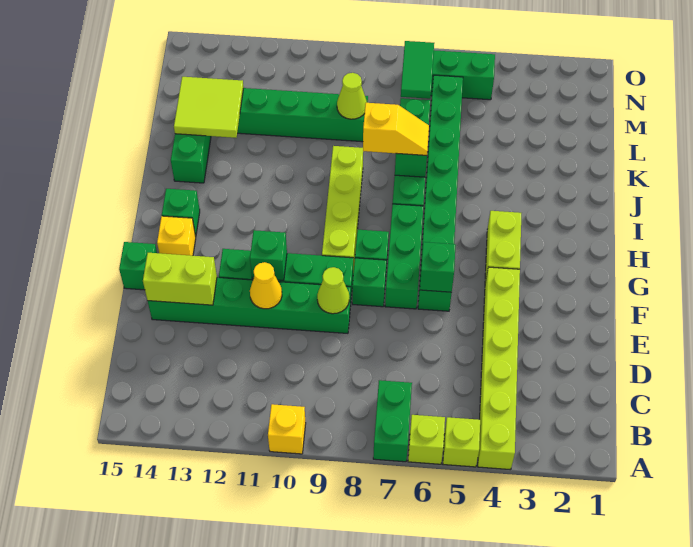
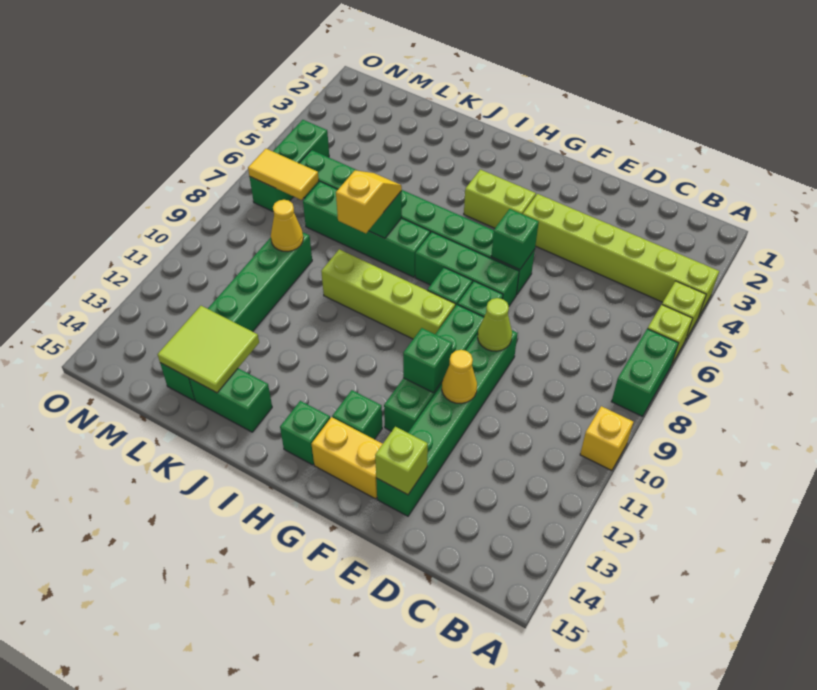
green brick A7:B7 level 1 -> green brick A7:A8 level 1
lime brick E13:E14 level 2 -> lime brick E14 level 2
green brick F15 level 1 -> green brick G13 level 1
yellow brick G14 level 1 -> yellow brick F14:G14 level 1
lime cone L9 level 2 -> yellow cone L9 level 2
green tile M7:N7 level 2 -> yellow tile M7:N7 level 2

